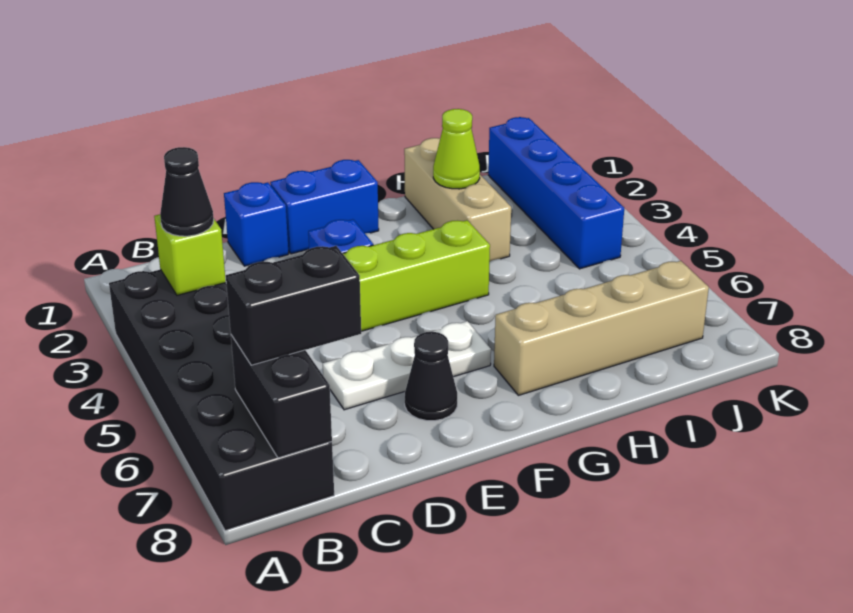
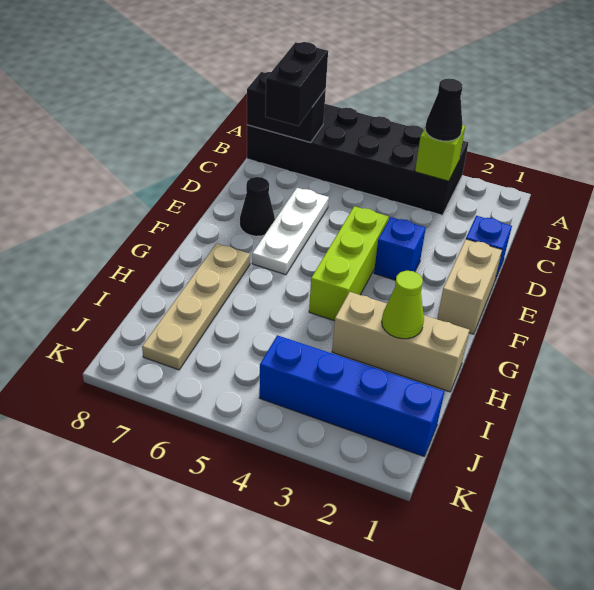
blue brick E1:F1 level 1 -> tan brick E1:F1 level 1
tan brick G7:J7 level 1 -> tan plate G7:J7 level 1

